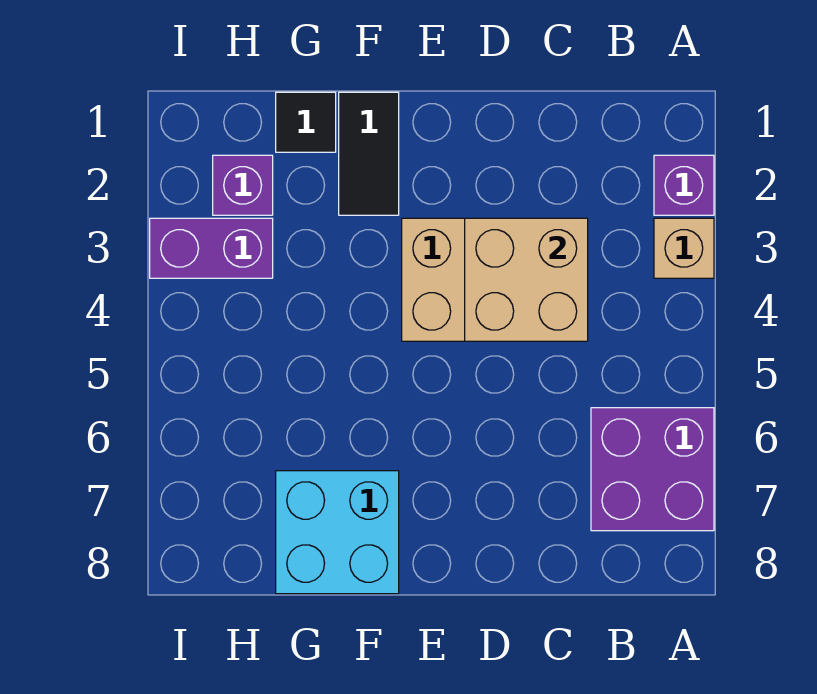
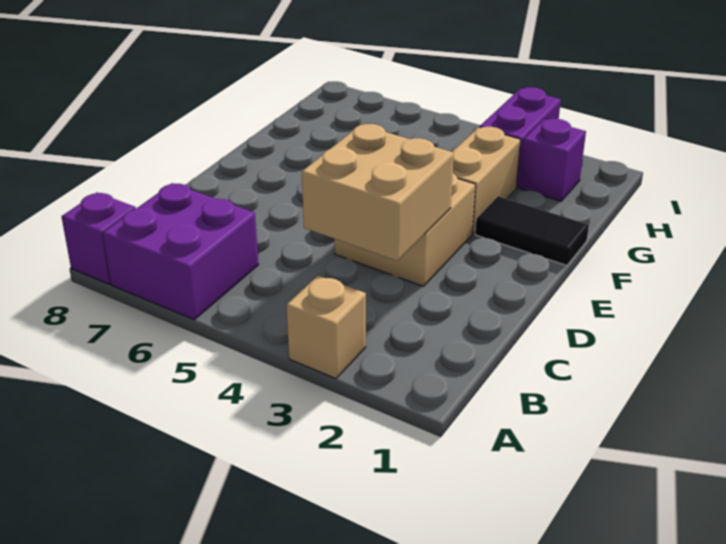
purple brick A2 level 1 -> purple brick A8 level 1
none -> tan brick F3:G3 level 1
cyan brick F7:G8 level 1 -> none
black tile G1 level 1 -> none

